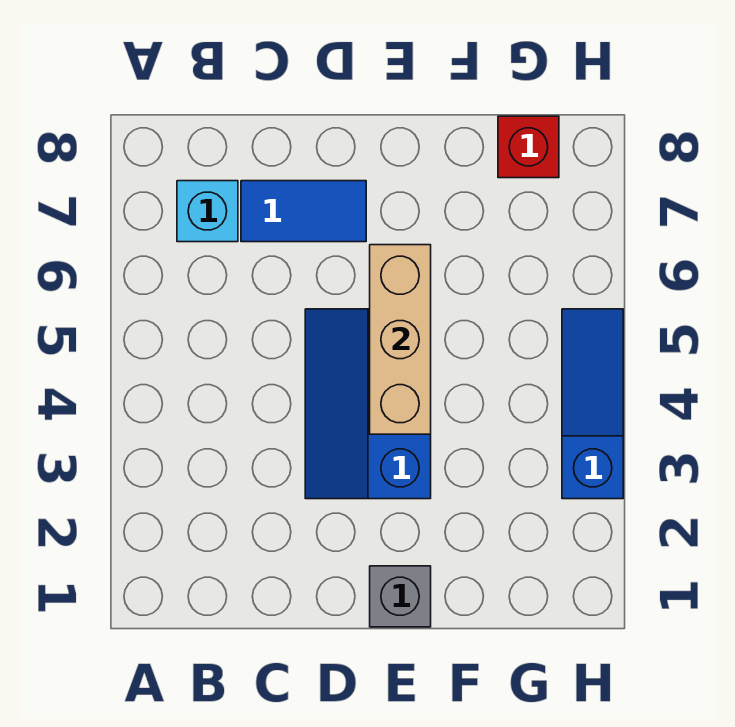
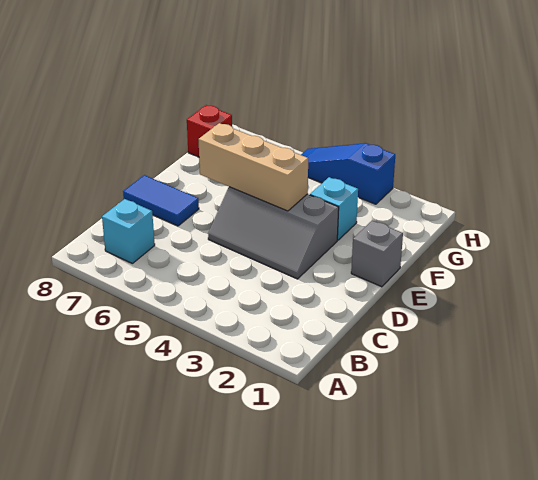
blue tile C7:D7 level 1 -> blue tile D7:D8 level 1
blue slope D3:E5 level 1 top E -> grey slope D3:E5 level 1 top E
none -> cyan brick F3 level 1

